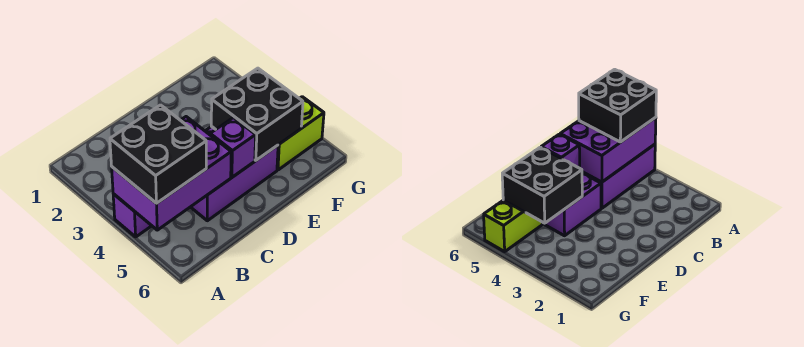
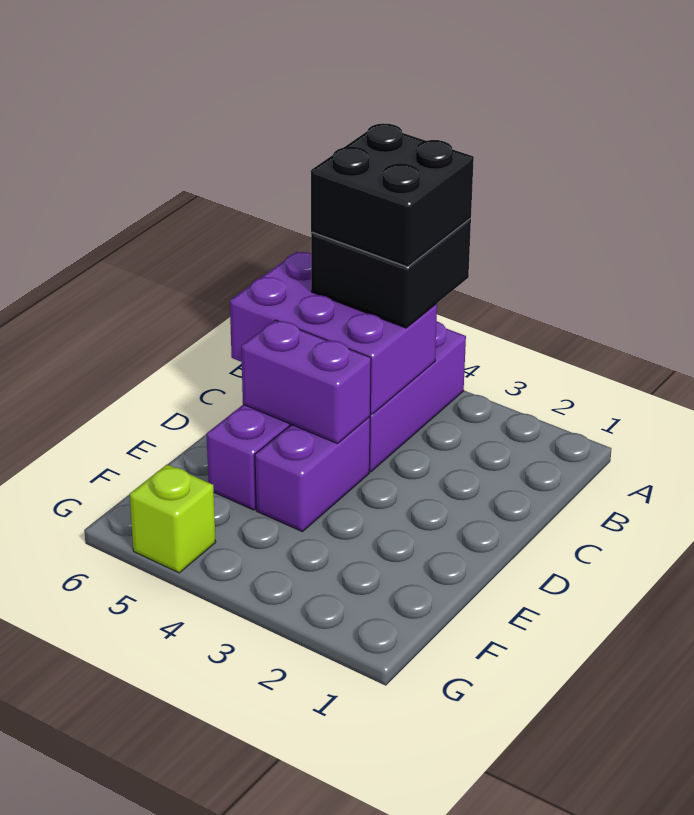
purple brick A4:C5 level 2 -> purple brick B4:C6 level 2
purple brick D5 level 2 -> purple brick D4:D5 level 2
black brick E4:F5 level 2 -> black brick A4:B5 level 4
lime brick F5:G5 level 1 -> lime brick G5 level 1

